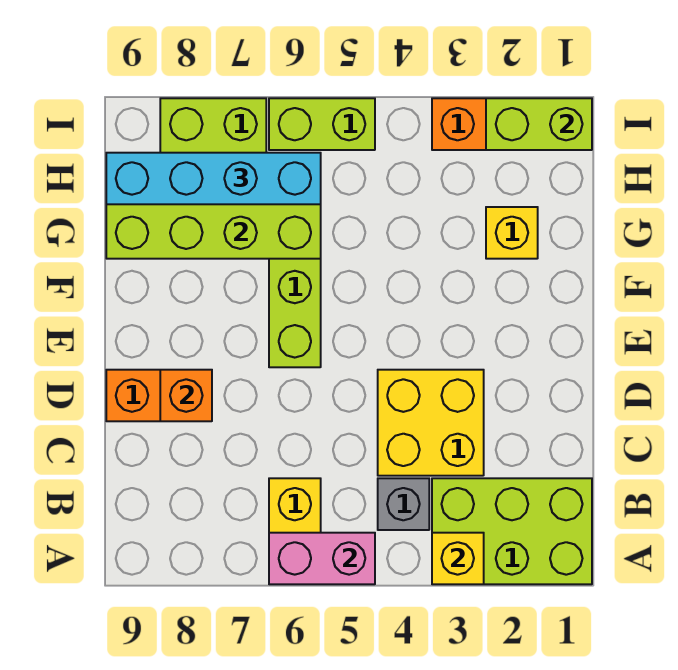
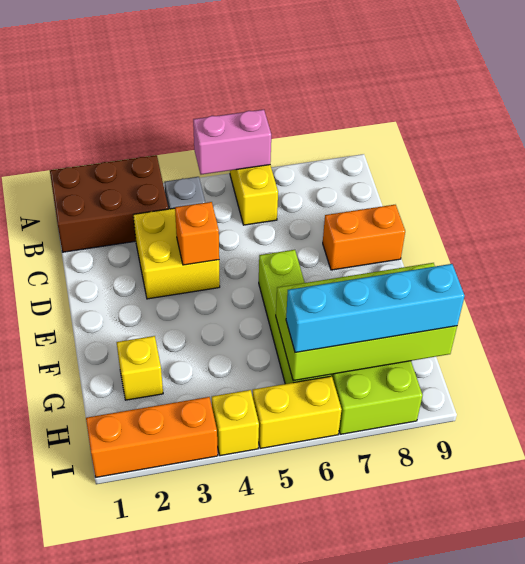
lime brick A1:B3 level 1 -> brown brick A1:B3 level 1
yellow brick A3 level 2 -> yellow brick I4 level 1
orange brick D8 level 2 -> orange brick D4 level 2
lime brick I1:I2 level 2 -> none
lime brick I5:I6 level 1 -> yellow brick I5:I6 level 1

